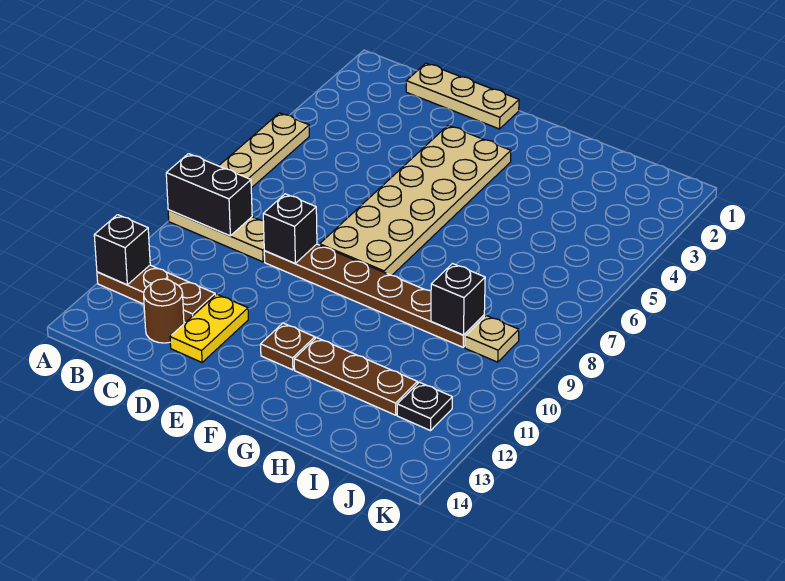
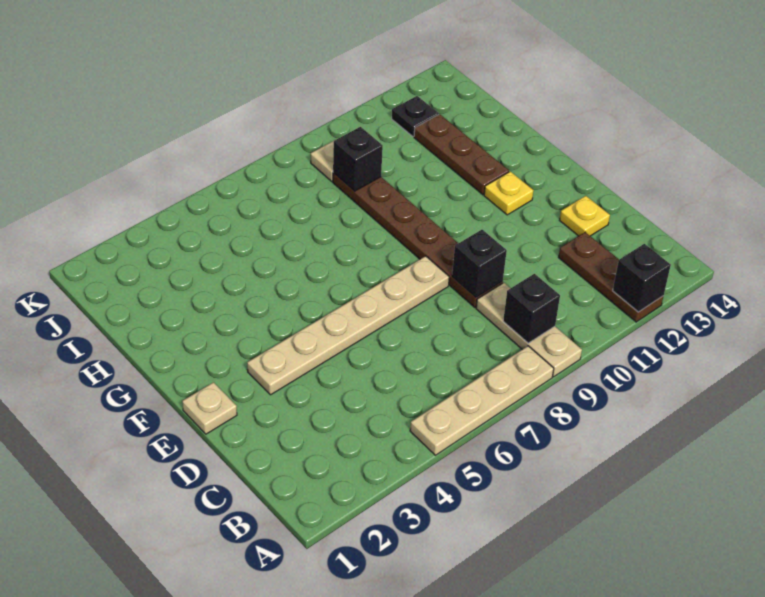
black brick A9:B9 level 2 -> black brick B9 level 2
tan plate C1:E1 level 1 -> tan plate E1 level 1
brown round brick C13 level 1 -> none
yellow plate D12:D13 level 1 -> yellow plate D13 level 1
tan plate E3:F8 level 1 -> tan plate E3:E8 level 1
brown plate F12 level 1 -> yellow plate F12 level 1

